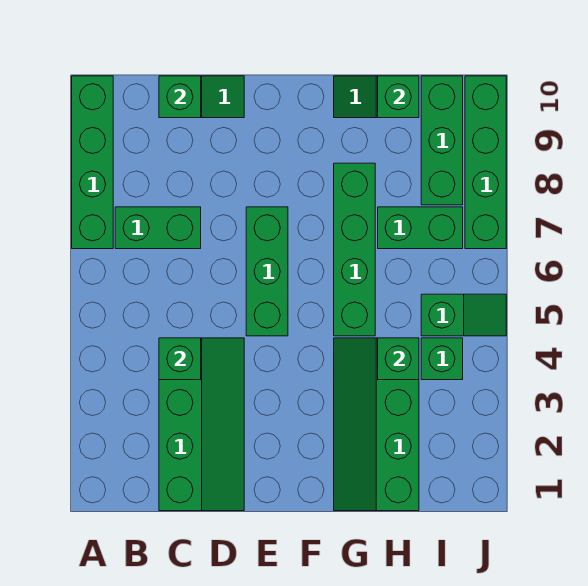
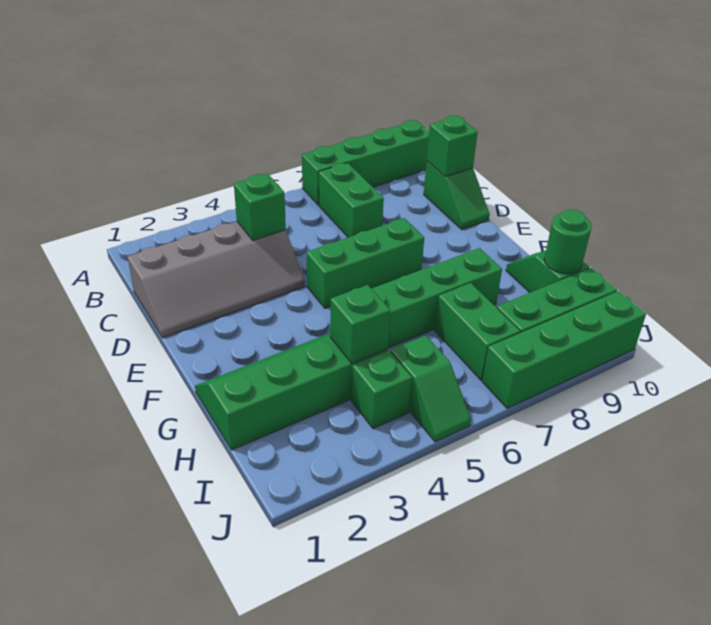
green slope C1:D4 level 1 top C -> grey slope C1:D4 level 1 top C
green brick H10 level 2 -> green round brick H10 level 2

